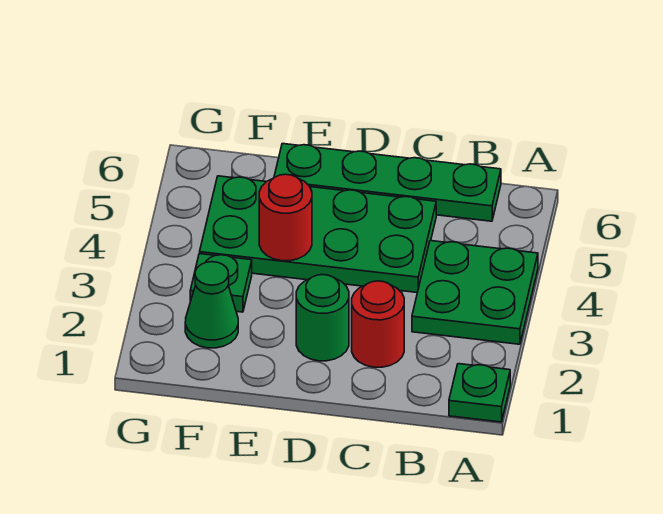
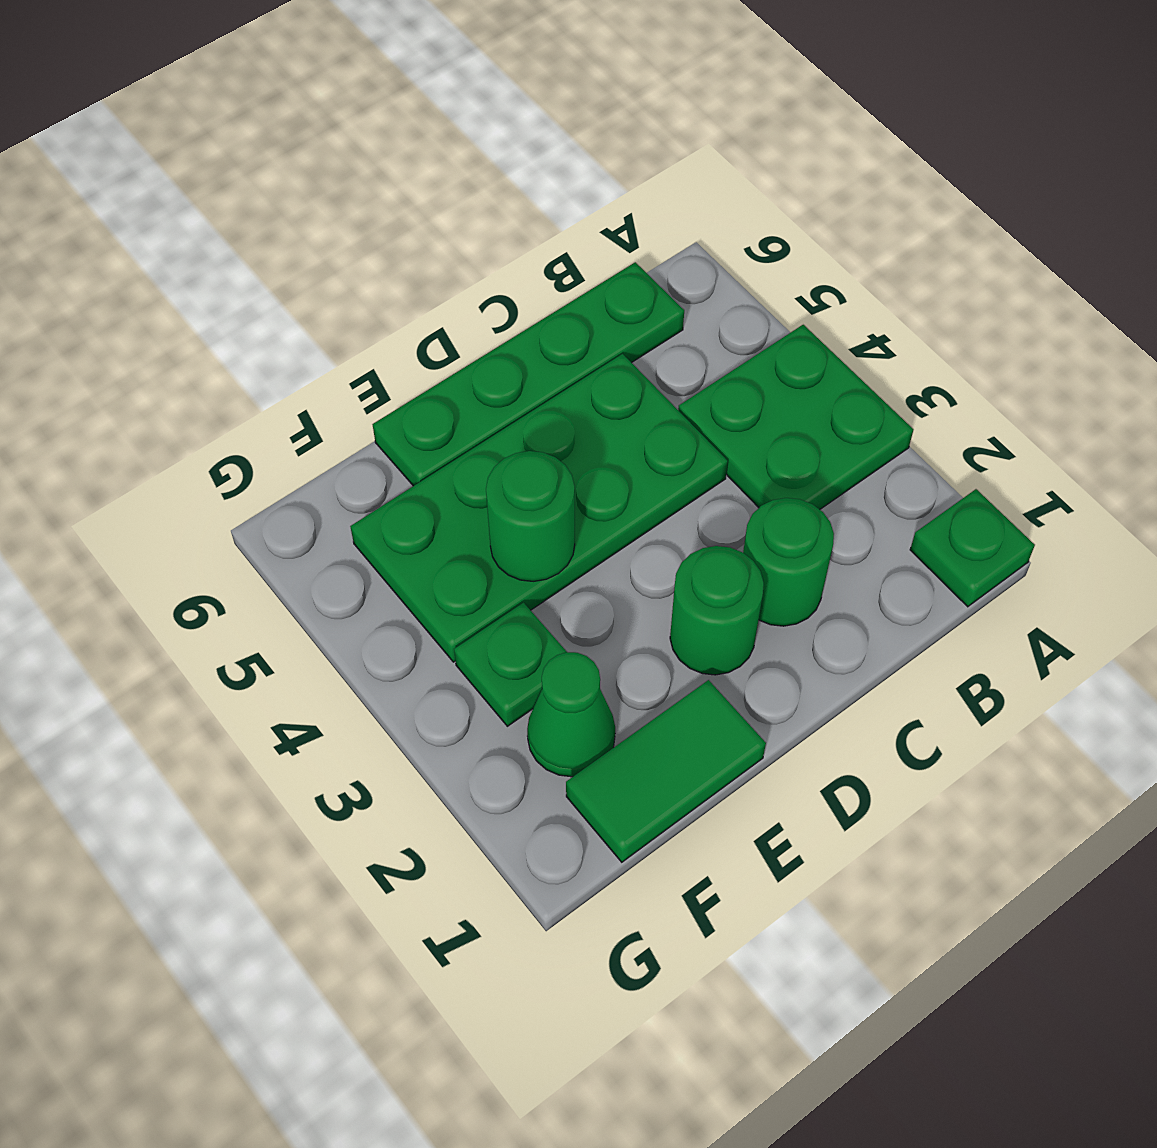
red round brick C2 level 1 -> green round brick C2 level 1
none -> green tile E1:F1 level 1
red round brick E4 level 2 -> green round brick E4 level 2

